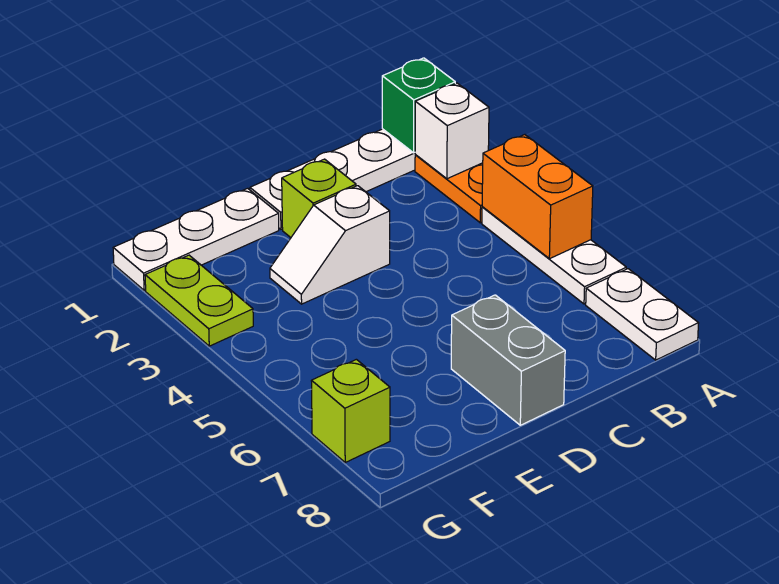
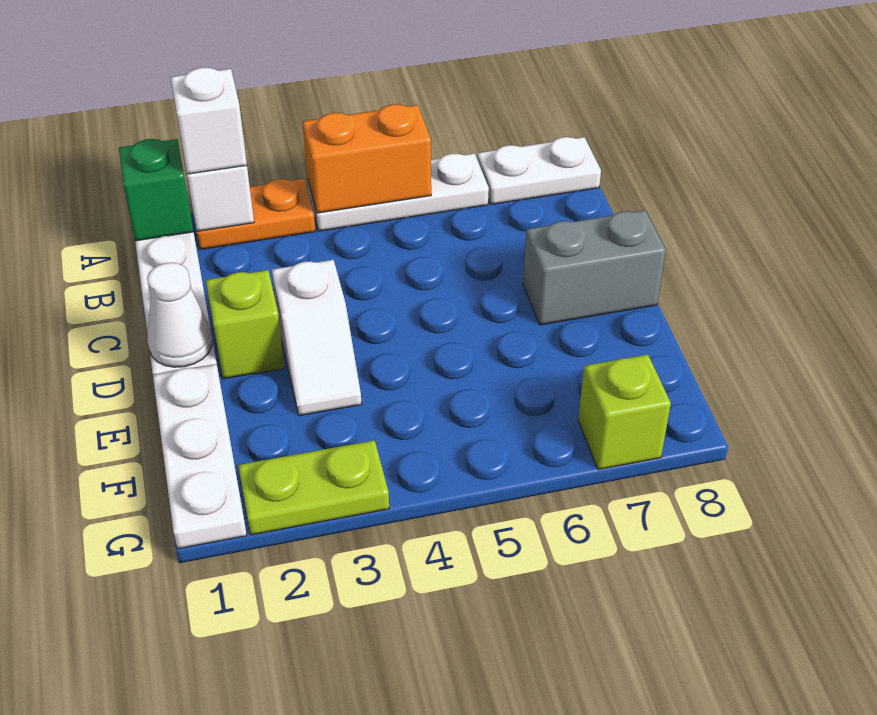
none -> white brick A2 level 3
none -> white cone D1 level 2

